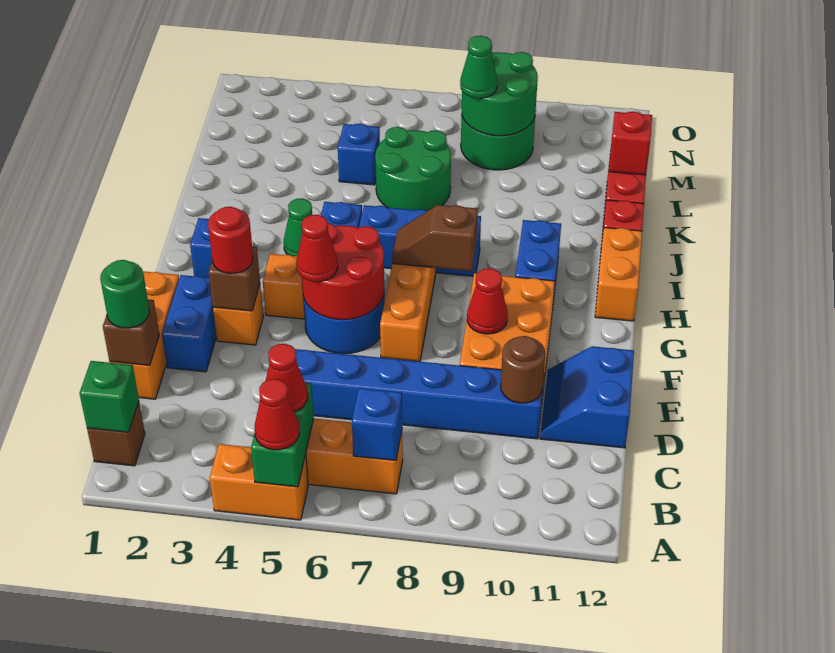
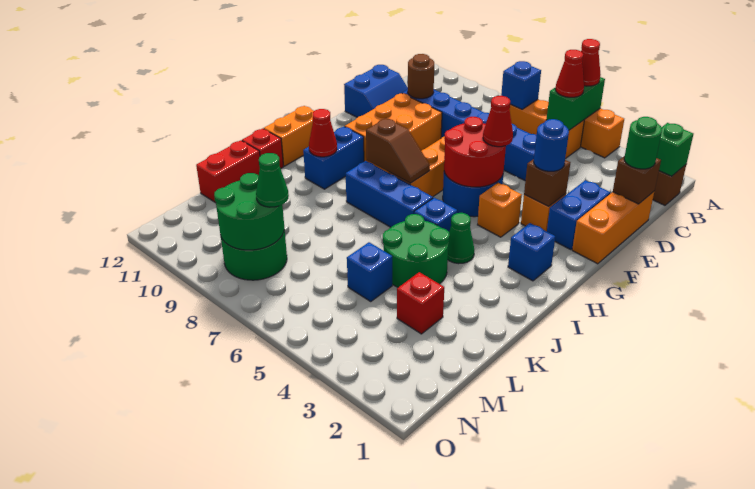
red round brick F3 level 3 -> blue round brick F3 level 3
red cone F9 level 2 -> red cone I10 level 2
green round brick K6:L7 level 1 -> green round brick J4:K5 level 1
red brick L12 level 2 -> red brick L3 level 1

